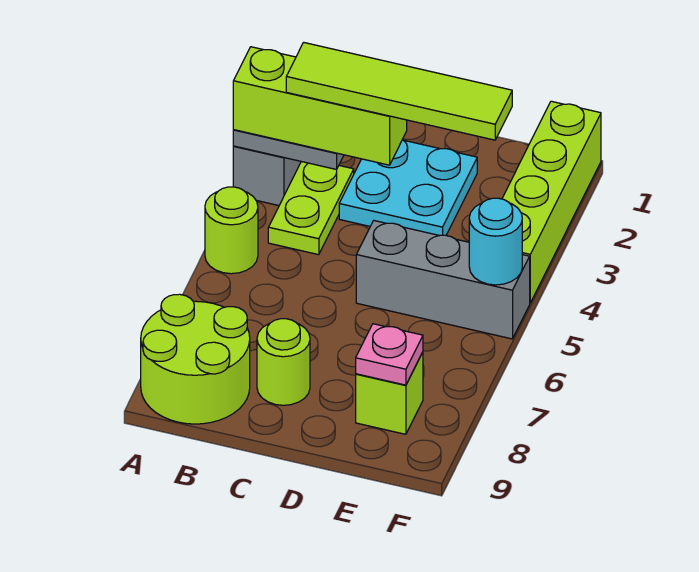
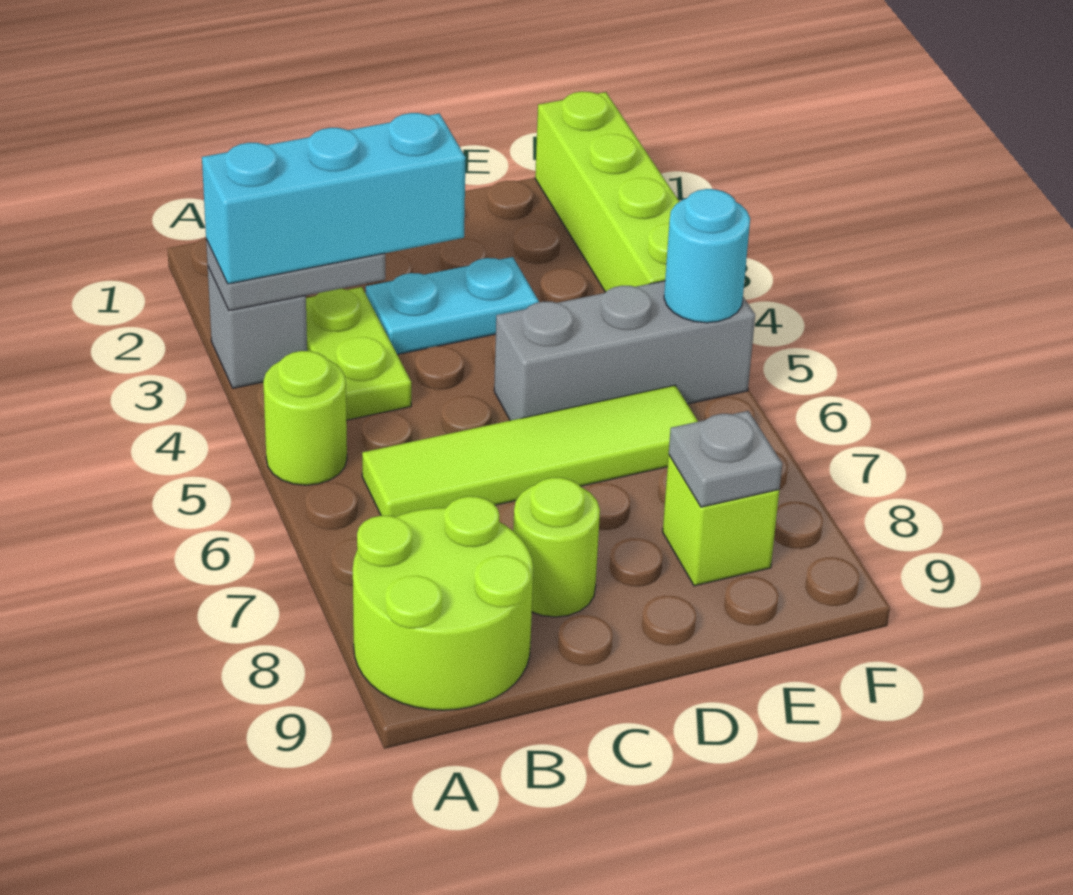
lime brick A3:C3 level 3 -> cyan brick A3:C3 level 3
lime tile B3:E3 level 4 -> lime tile B6:E6 level 1
cyan plate C2:D3 level 1 -> cyan plate C3:D3 level 1
pink plate E8 level 2 -> grey plate E8 level 2

